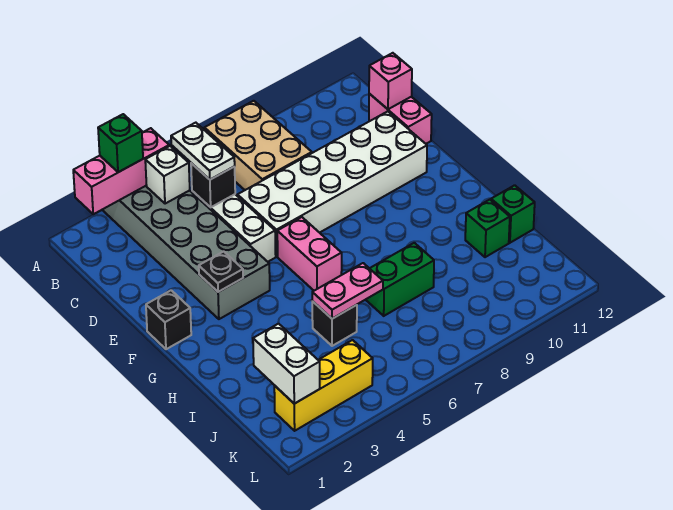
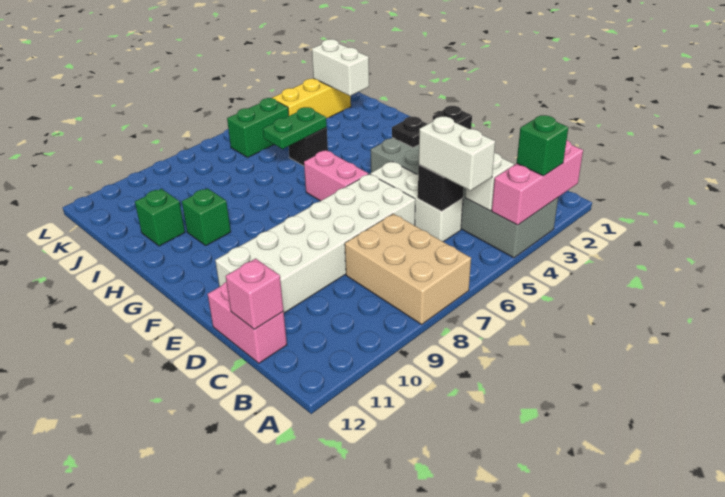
white plate B5:C5 level 3 -> white brick B5:C5 level 3
pink plate I5:I6 level 2 -> green plate I5:I6 level 2
green brick I7:I8 level 1 -> green brick K5:K6 level 1
green brick I12 level 1 -> green brick H10 level 1

